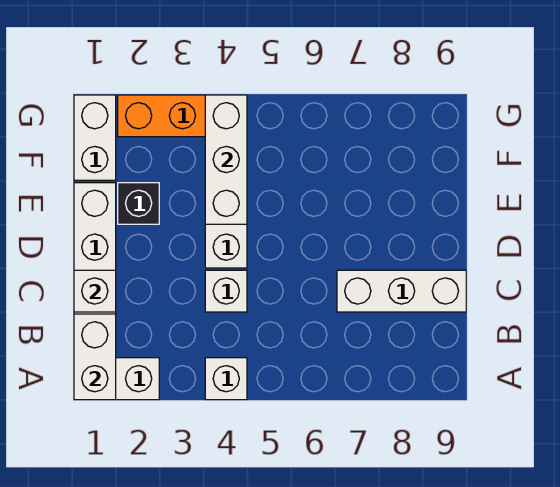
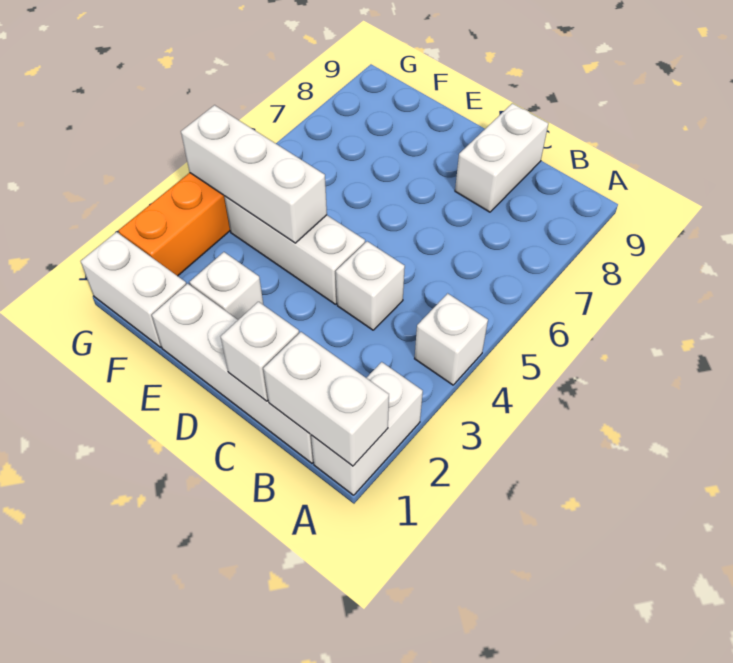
white brick C7:C9 level 1 -> white brick C8:C9 level 1
black brick E2 level 1 -> white brick E2 level 1

